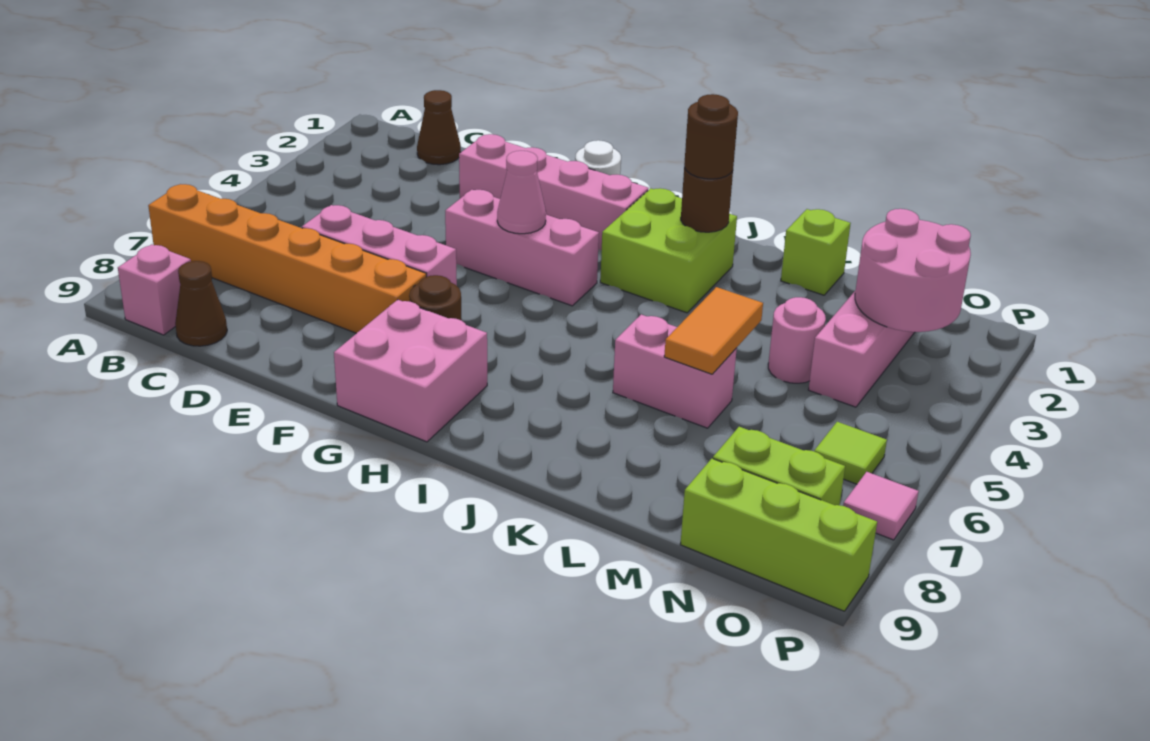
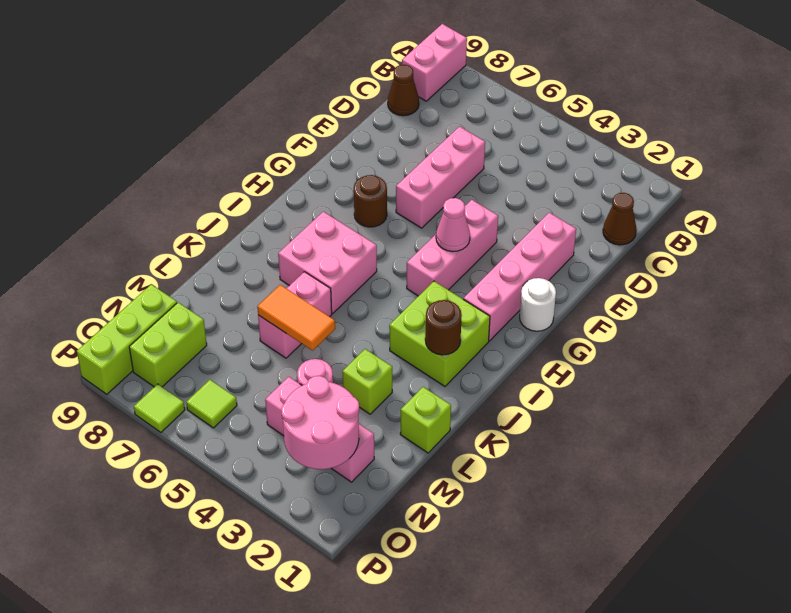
orange brick A7:F7 level 1 -> none
pink brick B9 level 1 -> pink brick A9:B9 level 1
pink brick G8:H9 level 1 -> pink brick I6:J7 level 1
brown round brick J2 level 3 -> none
none -> lime brick L3 level 1
pink tile P7 level 1 -> lime tile P7 level 1

